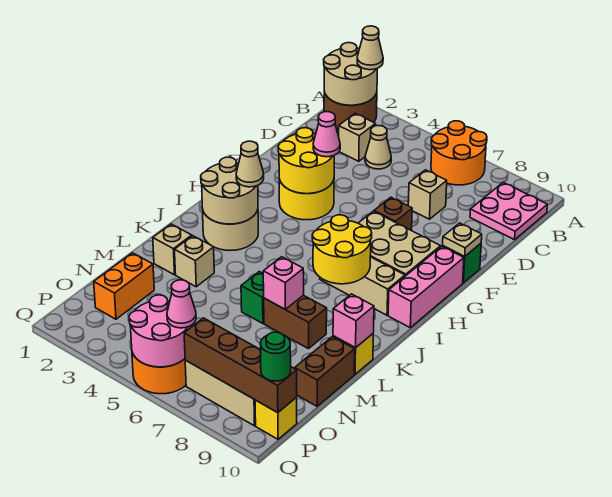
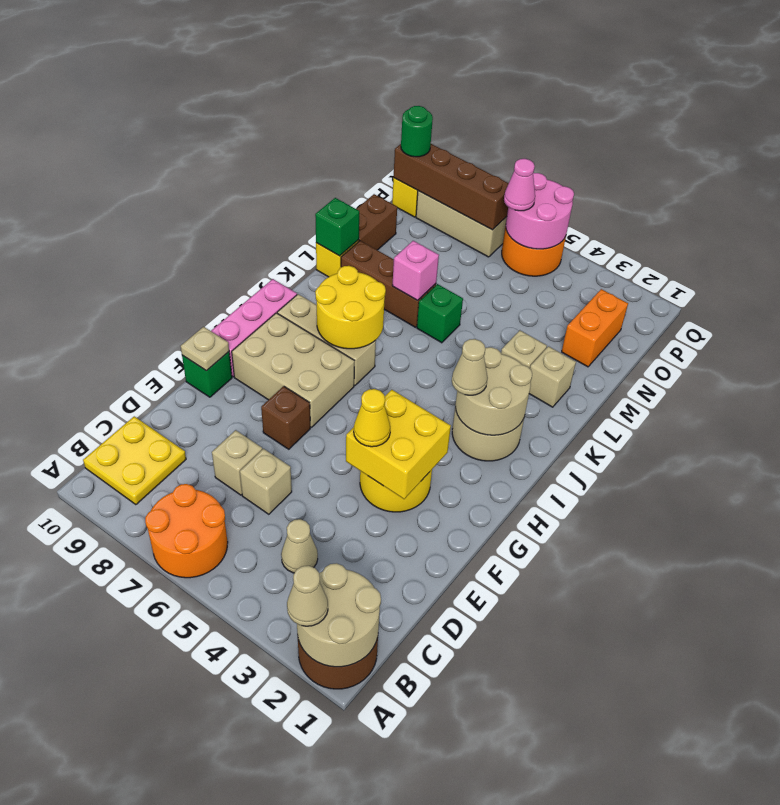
pink plate B9:C10 level 1 -> yellow plate B9:C10 level 1
tan brick C3 level 1 -> tan brick D6 level 1
yellow round brick F3:G4 level 2 -> yellow brick F3:G4 level 2
pink cone F4 level 3 -> yellow cone F4 level 3
brown brick L7:L8 level 1 -> brown brick L7:L9 level 1
pink brick L10 level 2 -> green brick L10 level 2

